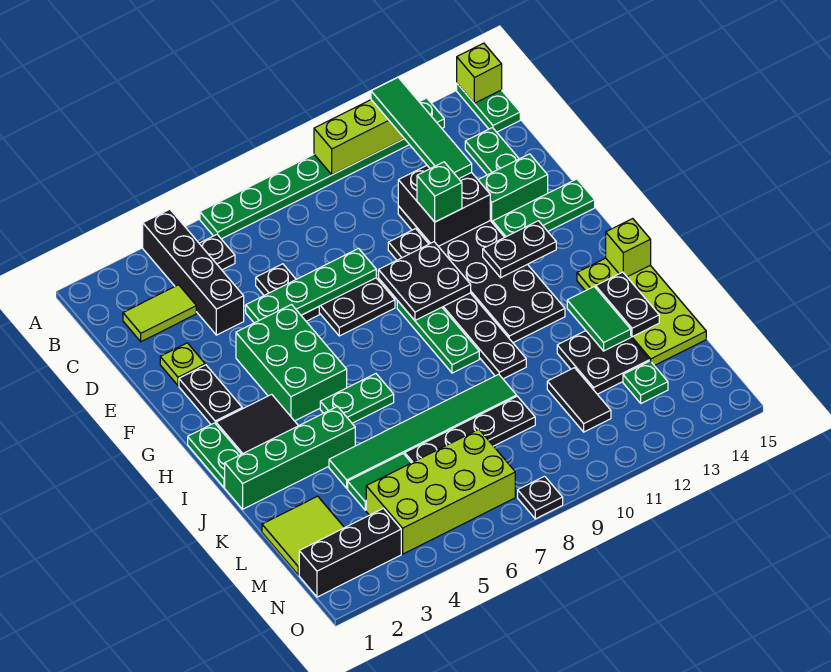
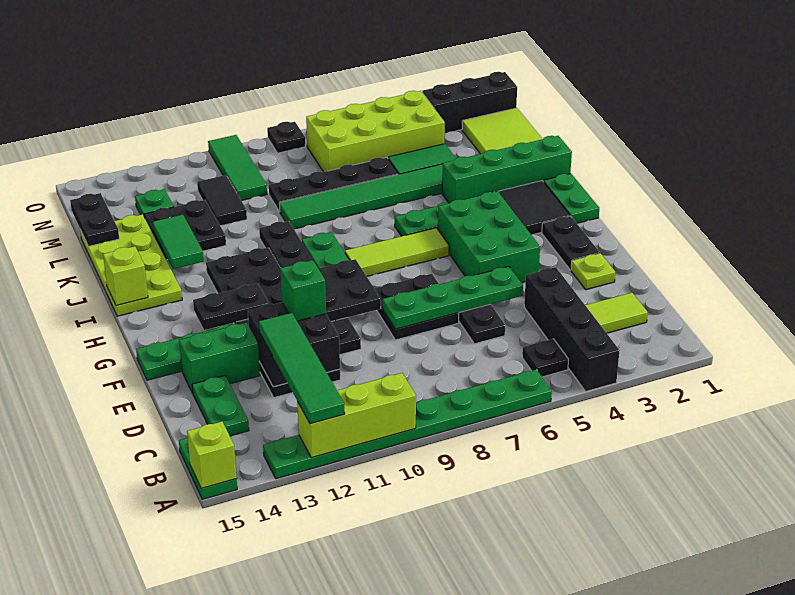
none -> lime tile H6:H8 level 1
black plate J14:K14 level 2 -> black plate L15:M15 level 2
none -> green tile M10:O10 level 1

